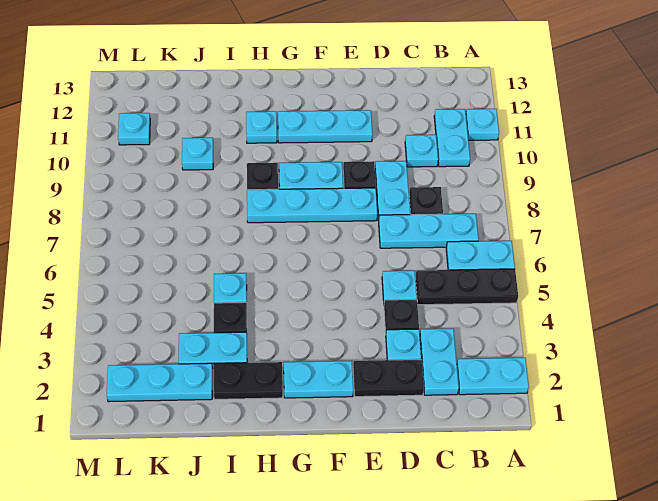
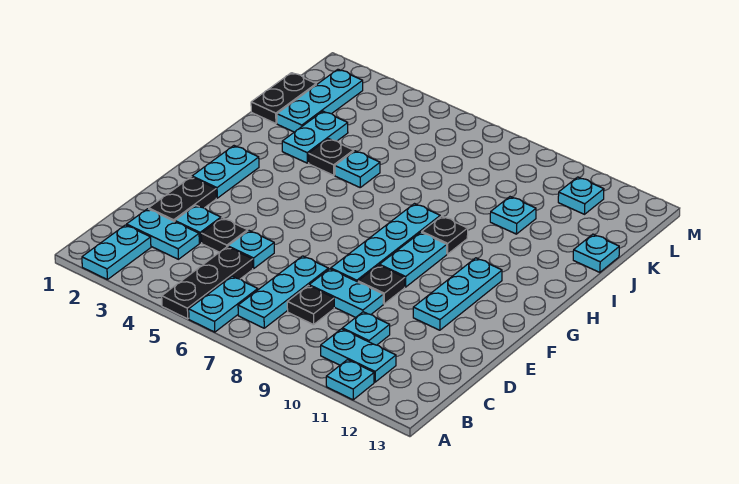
black plate H2:I2 level 1 -> black plate J1:K1 level 1
cyan plate H11 level 1 -> cyan plate J13 level 1

